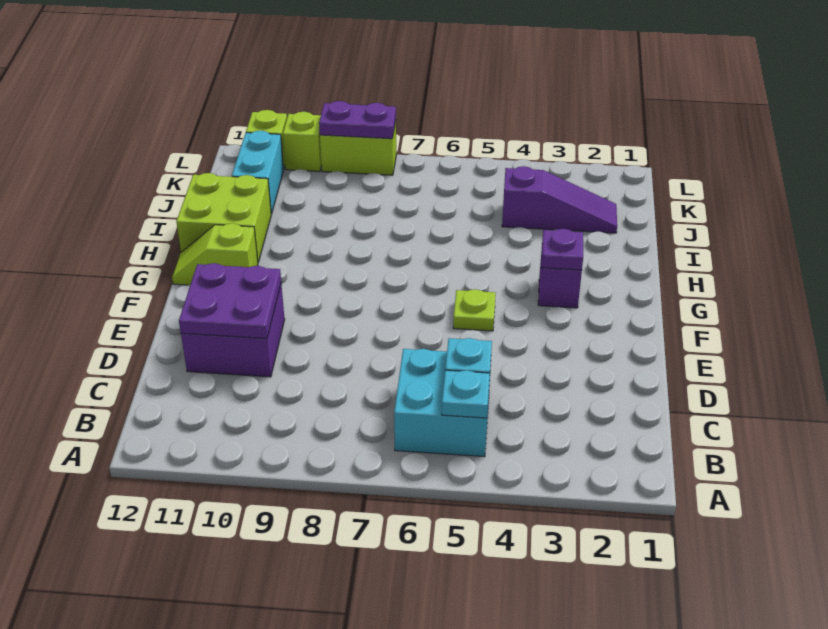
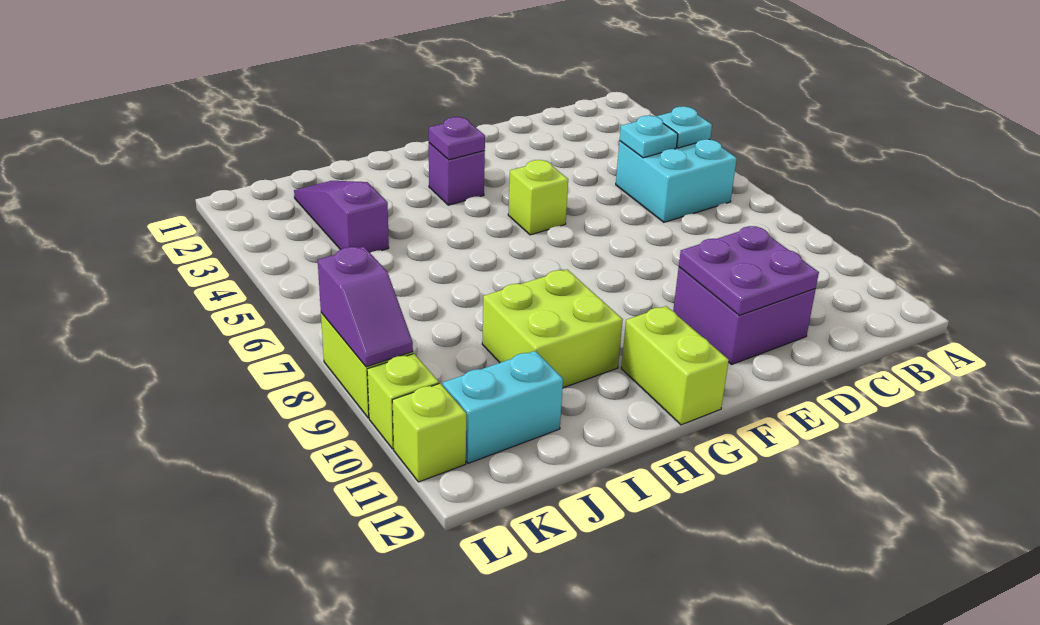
lime plate F5 level 1 -> lime brick F5 level 1
lime slope G11:G12 level 1 top 11 -> lime brick G11:G12 level 1
lime brick H11:I12 level 1 -> lime brick H9:I10 level 1
purple plate L8:L9 level 2 -> purple slope L8:L9 level 2 top 8

